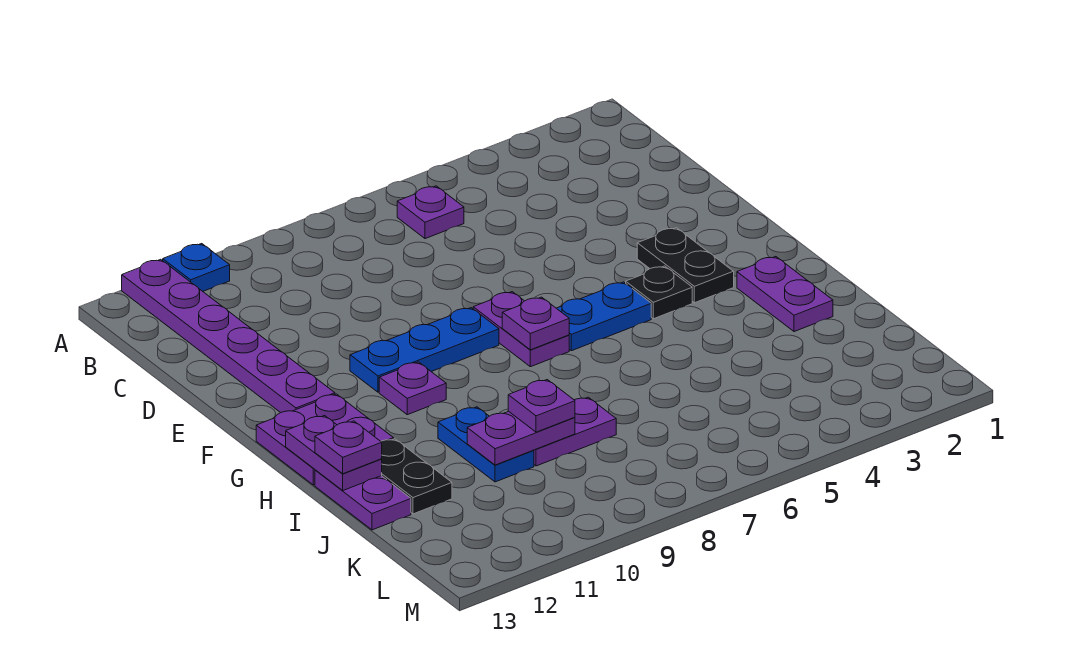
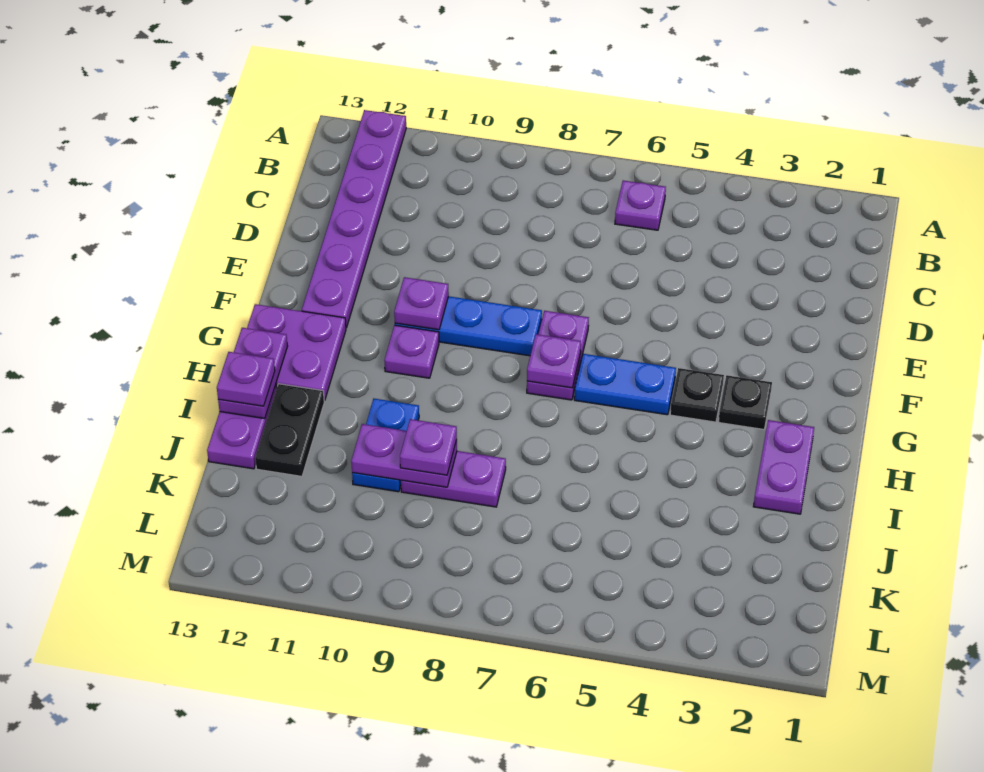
blue plate A11 level 1 -> none
black plate F3:G3 level 1 -> black plate G3 level 1
none -> purple plate F10 level 2

